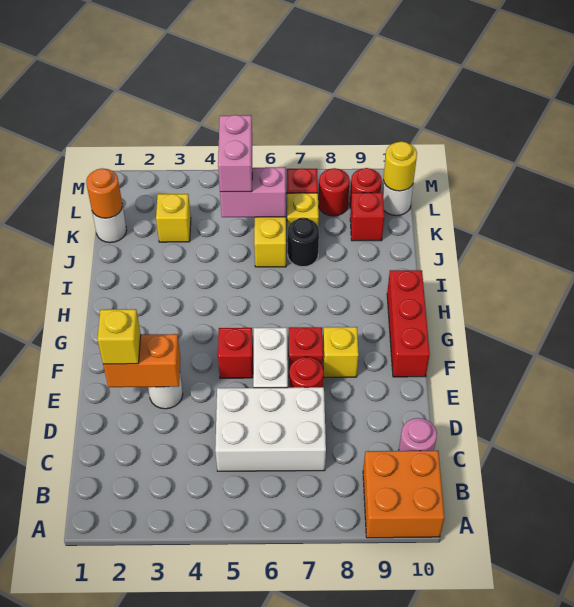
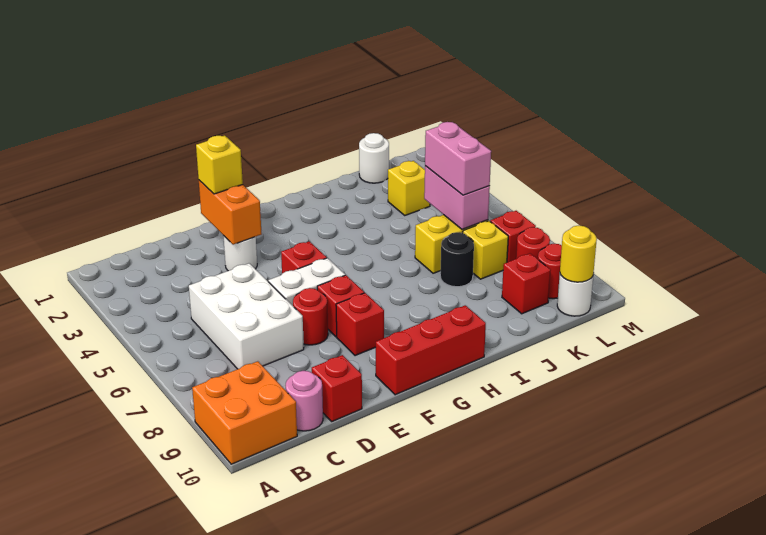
none -> red brick D10 level 1
yellow brick F8 level 1 -> red brick F8 level 1
orange round brick K1 level 2 -> none
pink brick K5:L5 level 3 -> pink brick K5:K6 level 3

